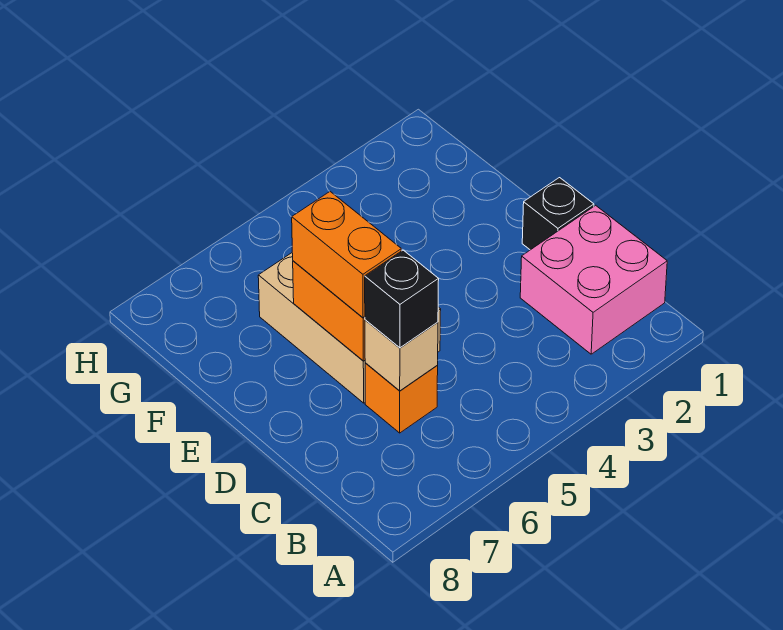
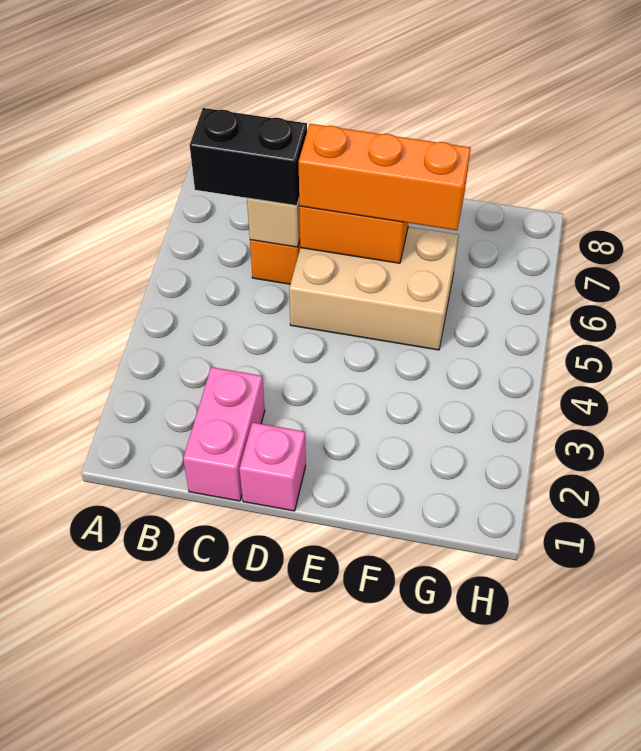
pink brick B1:C2 level 1 -> pink brick C1:C2 level 1
black brick C6 level 3 -> black brick B6:C6 level 3
black brick D1 level 1 -> pink brick D1 level 1
orange brick D6:E6 level 3 -> orange brick D6:F6 level 3

